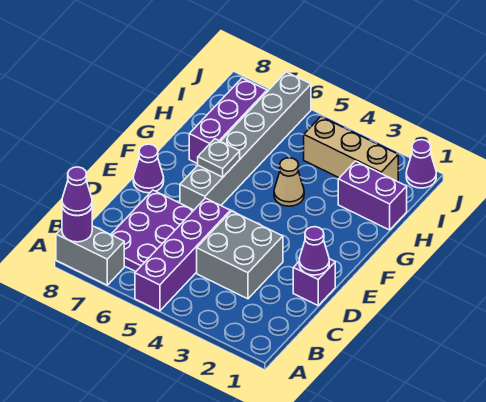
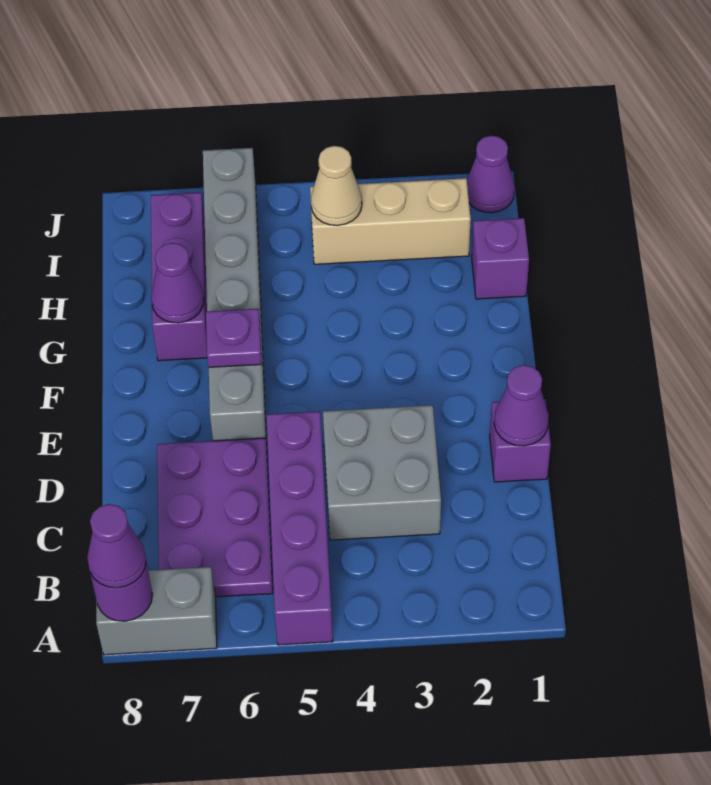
purple cone E8 level 1 -> purple cone G7 level 2
grey plate F6 level 2 -> purple plate F6 level 2
tan cone G4 level 1 -> tan cone I4 level 2
purple brick H1:H2 level 1 -> purple brick H1 level 1

